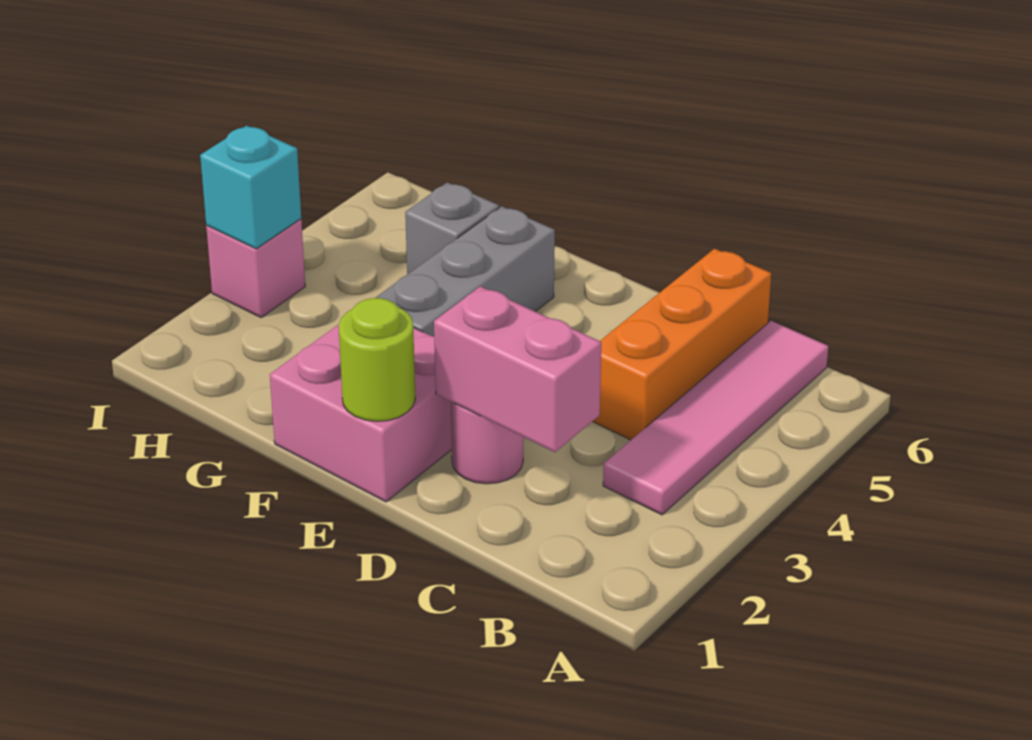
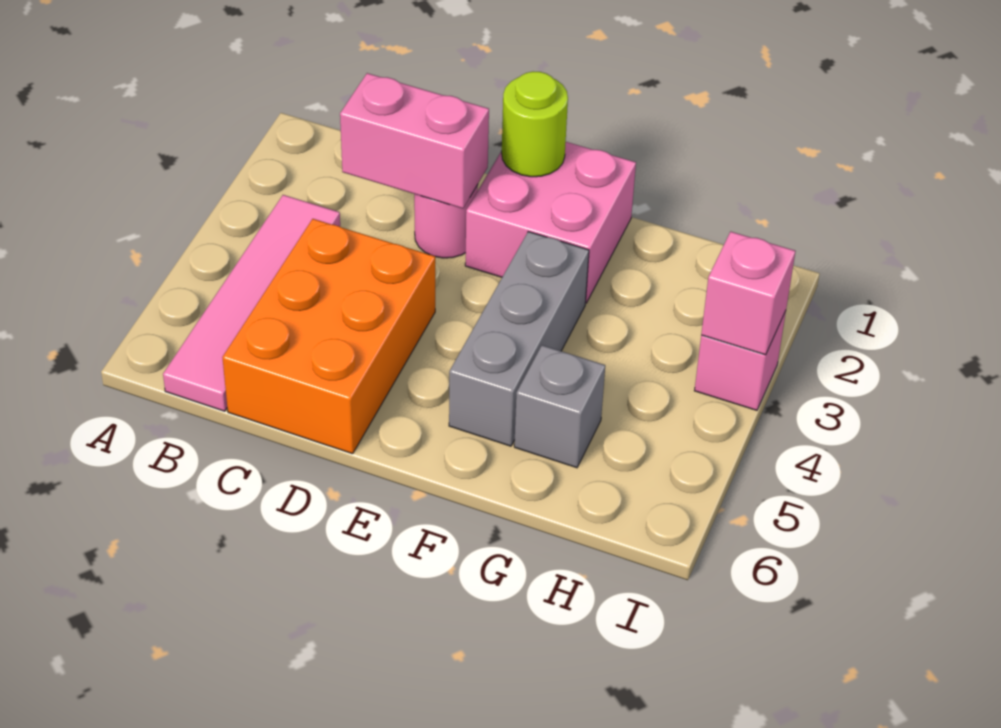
orange brick C4:C6 level 1 -> orange brick C4:D6 level 1
cyan brick I3 level 2 -> pink brick I3 level 2

